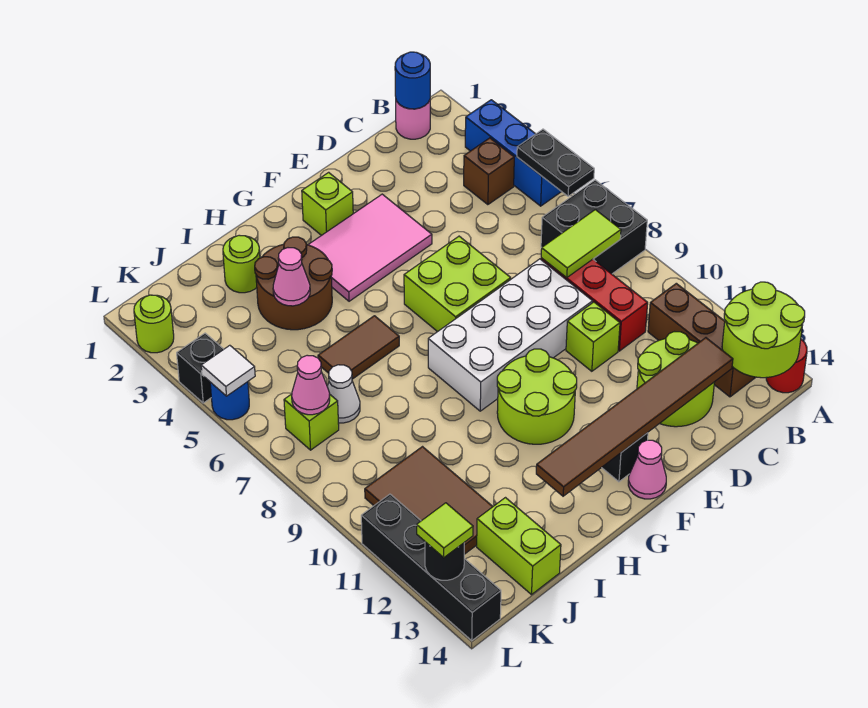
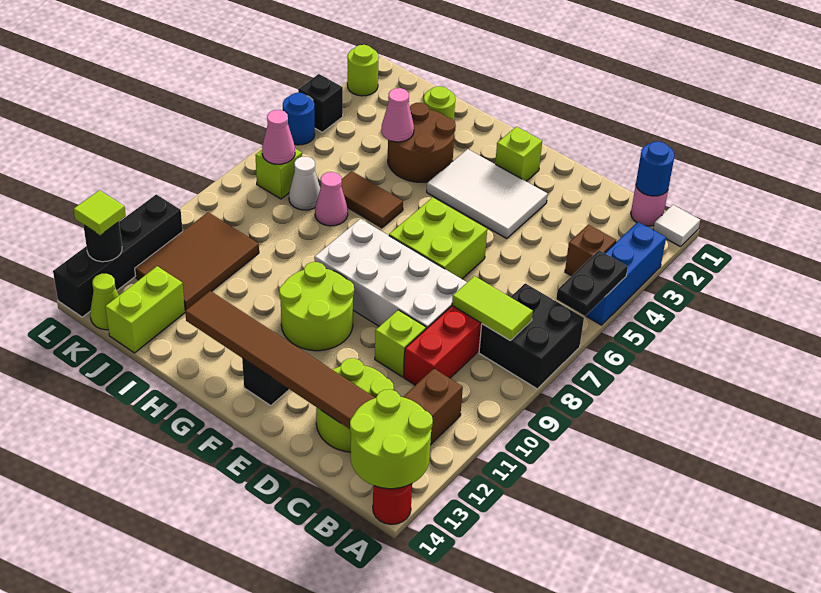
pink tile E3:G4 level 1 -> white tile E3:G4 level 1
pink cone F14 level 1 -> pink cone I7 level 1
none -> lime cone K14 level 1
white tile L5 level 2 -> white tile A1 level 1

